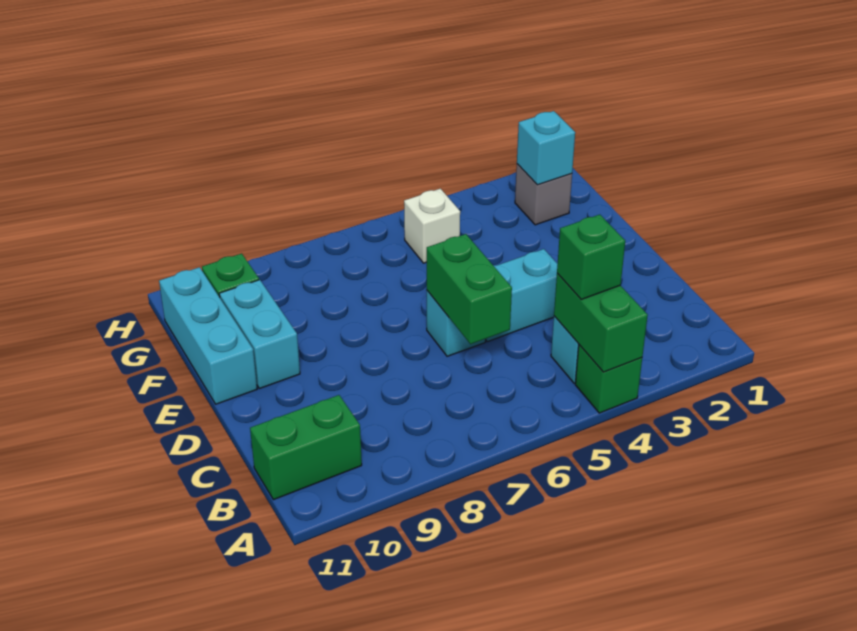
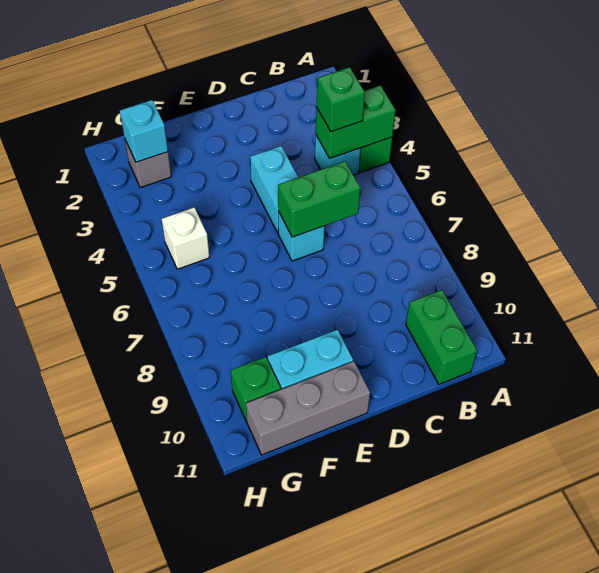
cyan brick E11:G11 level 1 -> grey brick E11:G11 level 1

